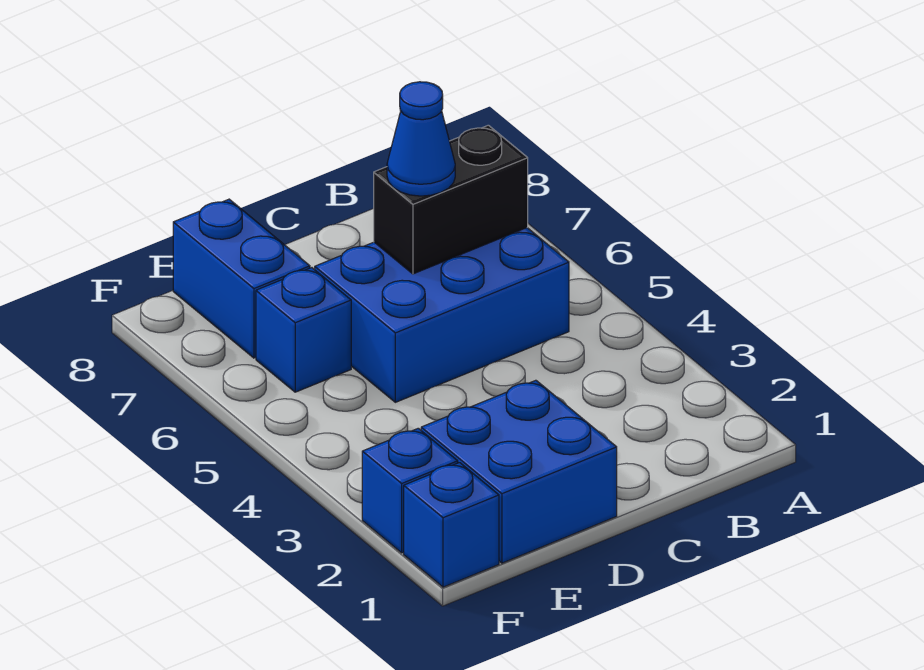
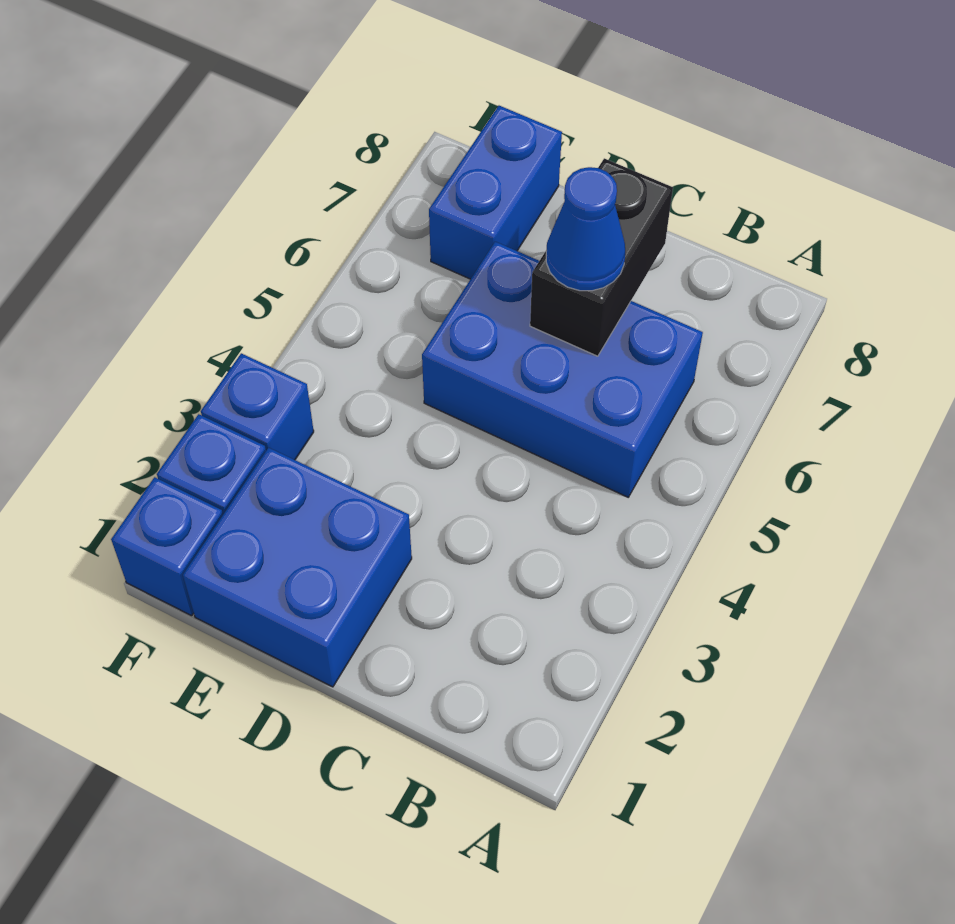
black brick B6:C6 level 2 -> black brick C6:C7 level 2
blue brick E6 level 1 -> blue brick F3 level 1

